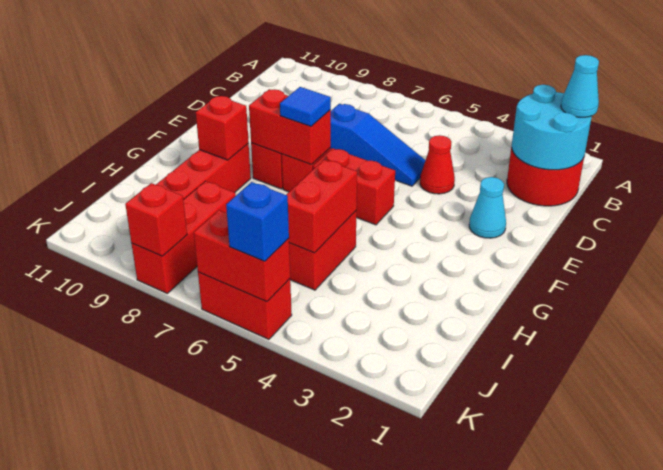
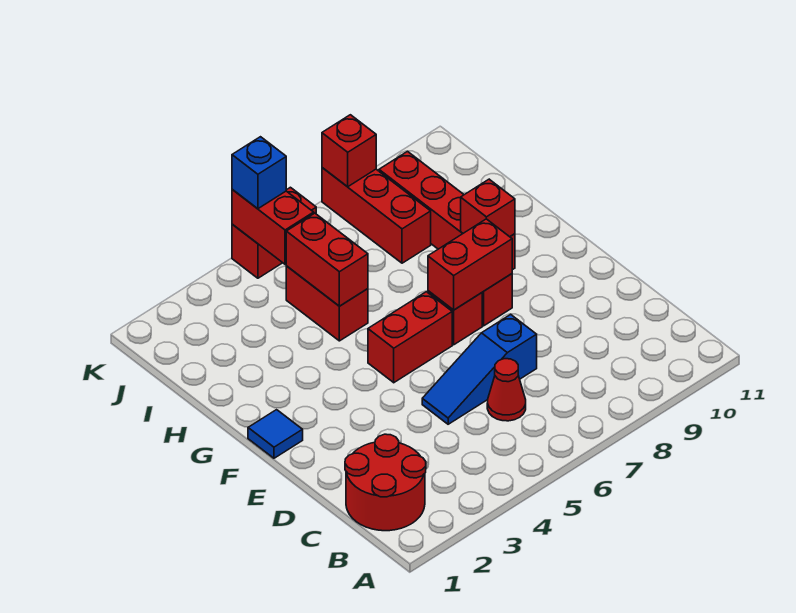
cyan round brick B1:C2 level 2 -> none
cyan cone B1 level 3 -> none
red cone D4 level 1 -> red cone C6 level 1
cyan cone E2 level 1 -> none
blue tile F7 level 3 -> blue tile F1 level 1
red brick K5:K6 level 2 -> red brick J5:K5 level 2

